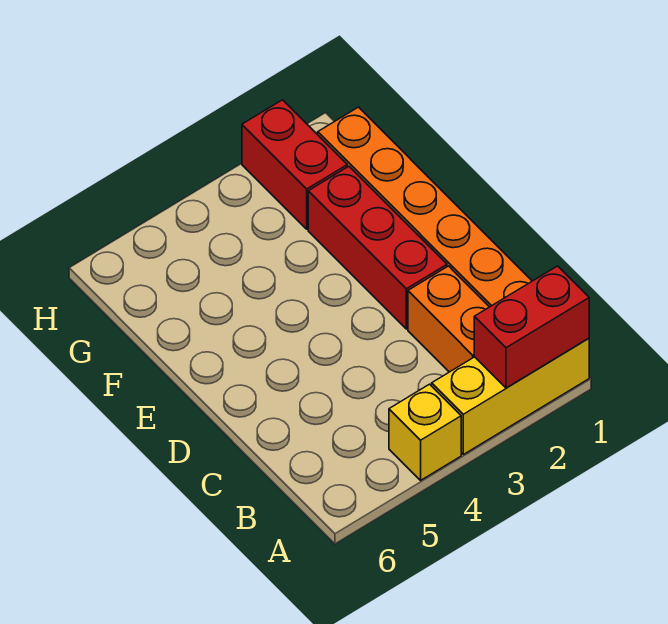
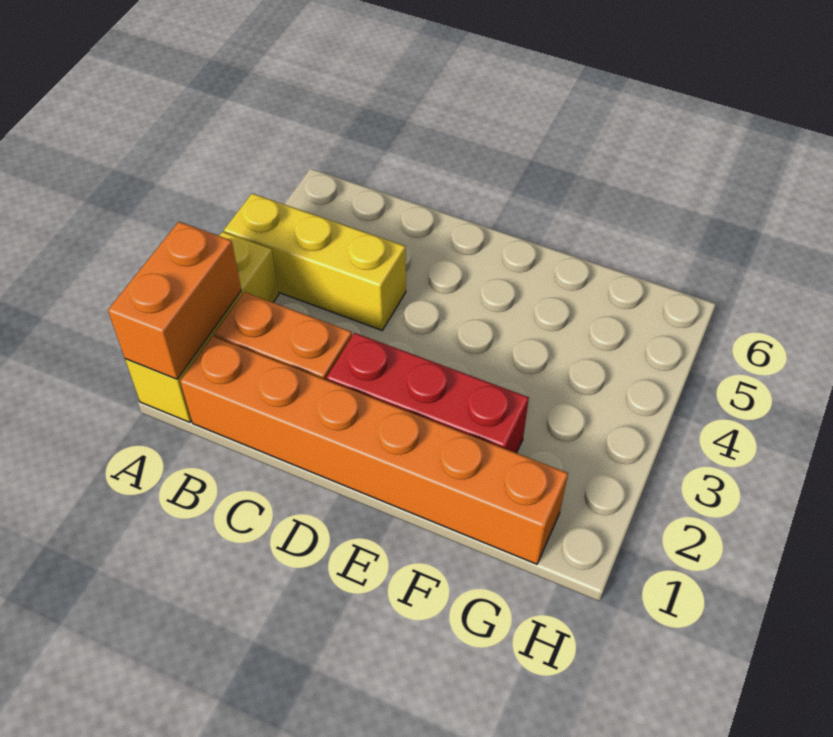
red brick A1:A2 level 2 -> orange brick A1:A2 level 2
yellow brick A4 level 1 -> yellow brick A4:C4 level 1
red brick G2:H2 level 1 -> none

